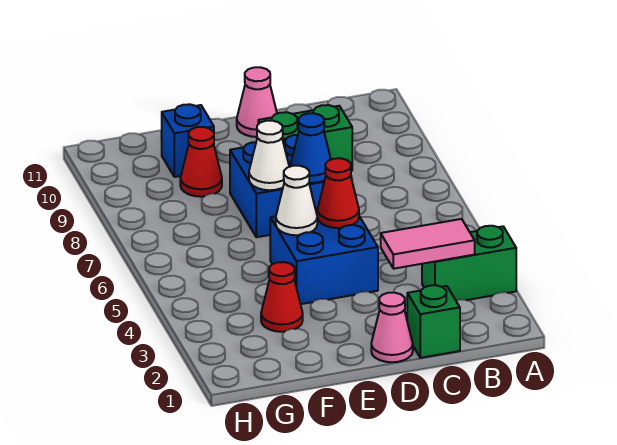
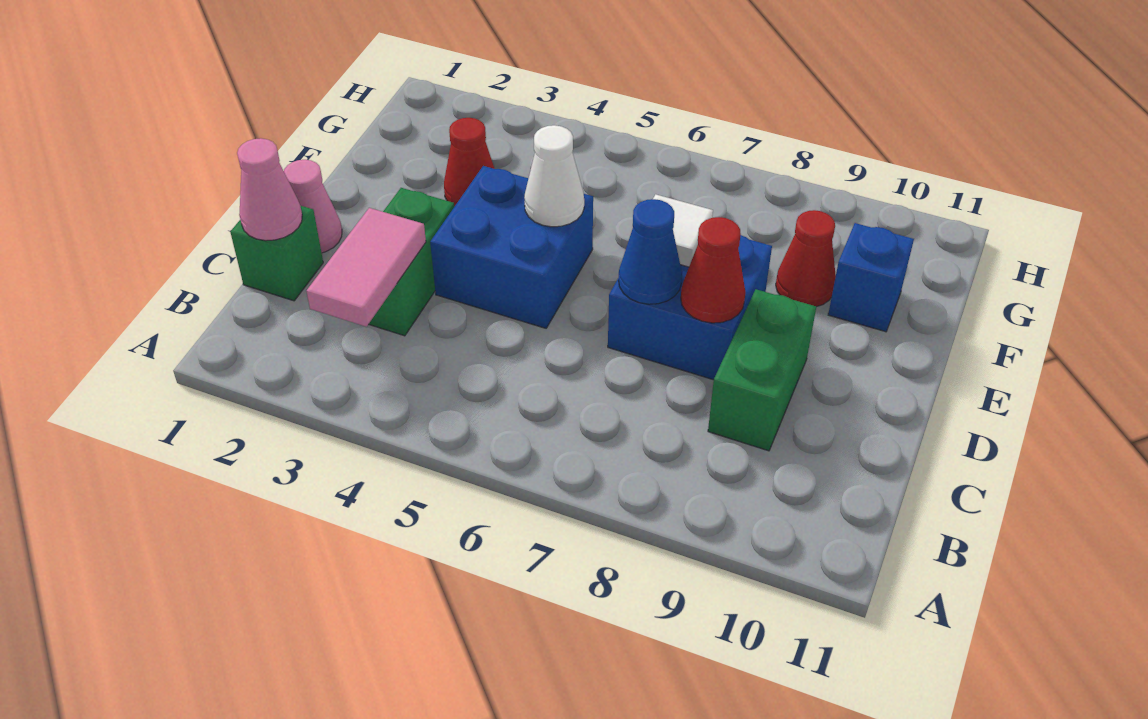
green brick A3:B3 level 1 -> green brick C3:D3 level 1
red cone D5 level 2 -> red cone D8 level 2
pink cone D11 level 1 -> pink cone C1 level 2
white cone E7 level 2 -> white tile E7 level 2

